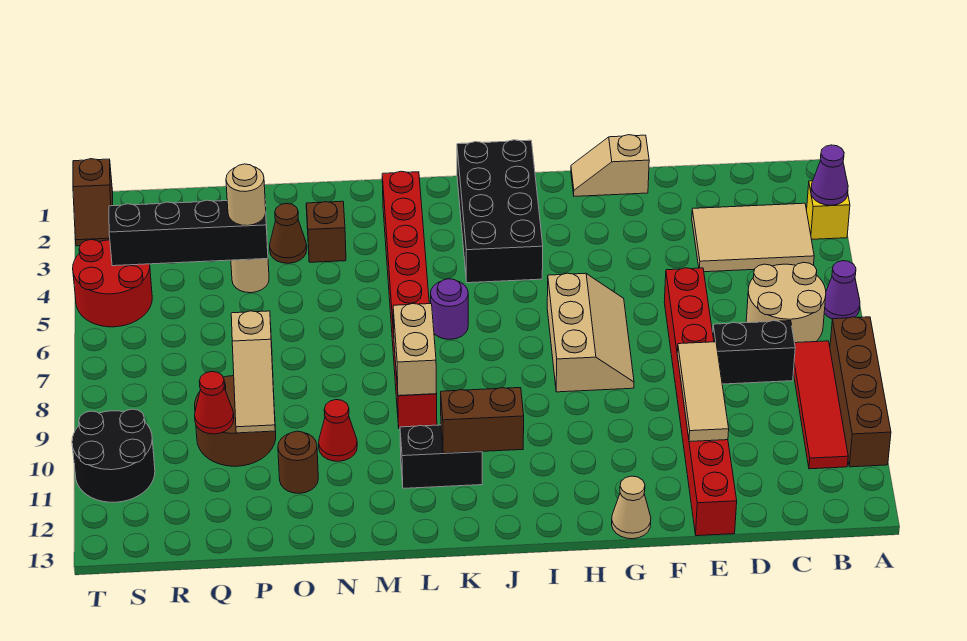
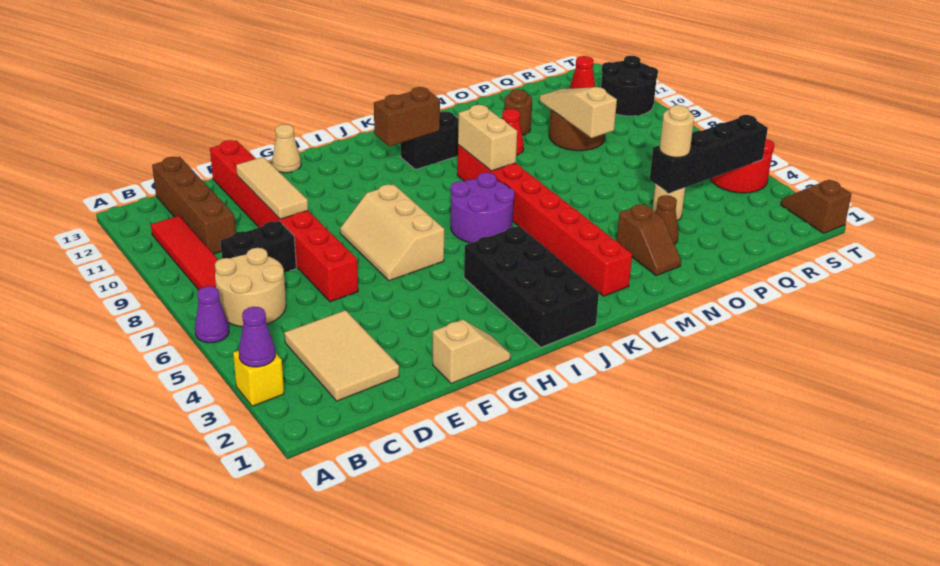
brown brick A8:A11 level 1 -> brown brick C10:C13 level 1
tan tile B3:D4 level 1 -> tan tile C2:D4 level 1
purple round brick K6 level 1 -> purple round brick J6:K7 level 1

